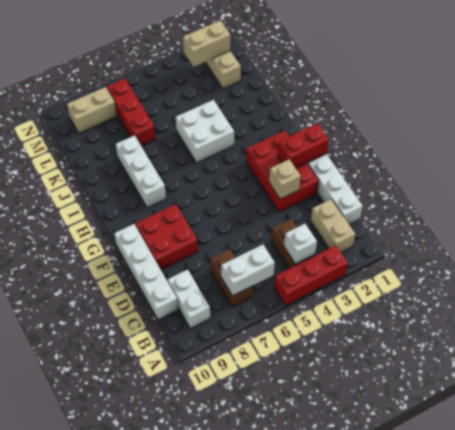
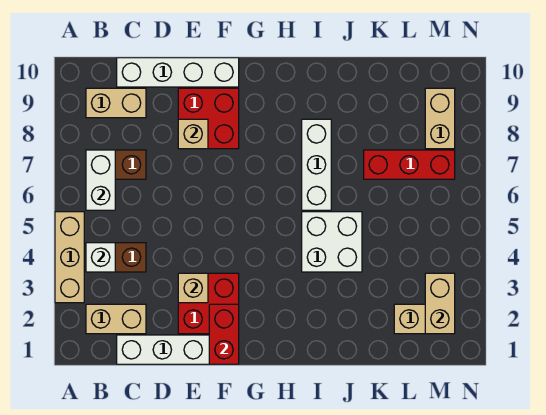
red brick A3:A5 level 1 -> tan brick A3:A5 level 1
white brick B9:C9 level 1 -> tan brick B9:C9 level 1
red brick E2:G3 level 1 -> red brick E2:F3 level 1
none -> tan brick E8 level 2
white brick H8:J8 level 1 -> white brick I6:I8 level 1

